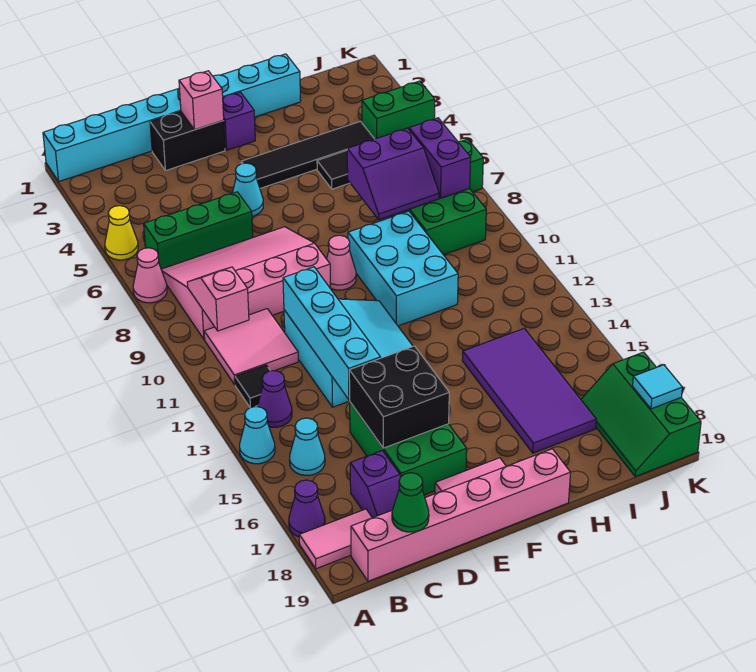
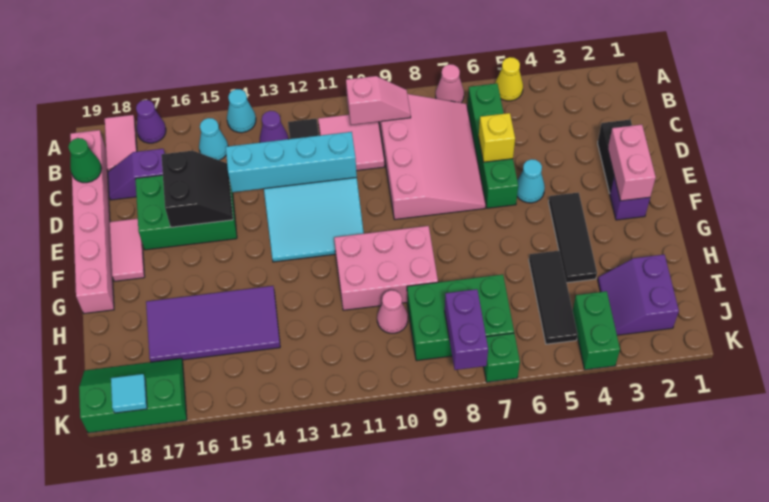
cyan brick A1:H1 level 1 -> none
green brick B6:D6 level 1 -> green brick B6:E6 level 1
none -> yellow brick D6 level 2
black brick D15:E16 level 2 -> black slope D15:E16 level 2 top 16
pink brick E2 level 2 -> pink brick E2:F2 level 2
black tile F4:I4 level 1 -> black tile F4:H4 level 1
pink cone F9 level 1 -> pink cone I10 level 1
cyan brick G9:H11 level 1 -> pink brick G9:H11 level 1
purple slope H7:I8 level 2 top 7 -> purple slope I2:J3 level 1 top 2
purple brick J7:J8 level 2 -> purple brick J8:K8 level 2

